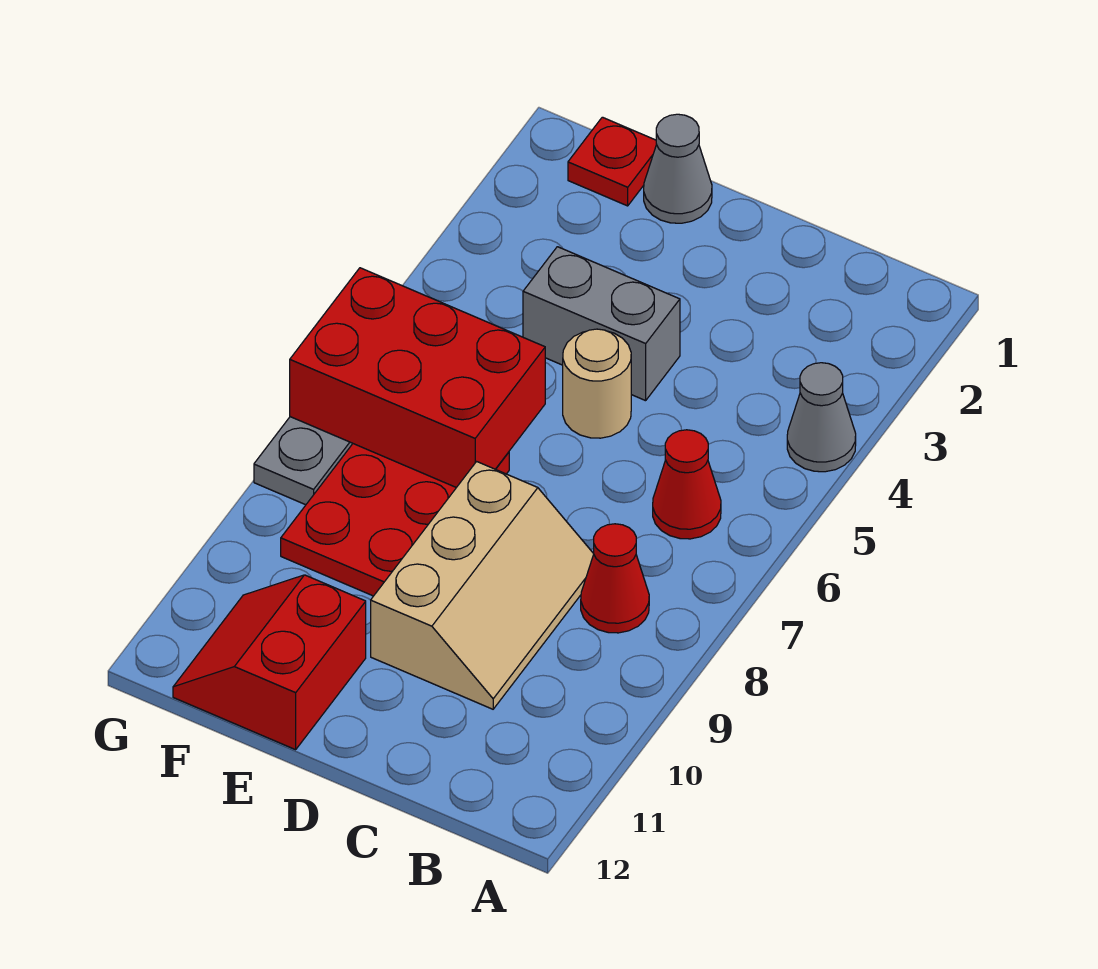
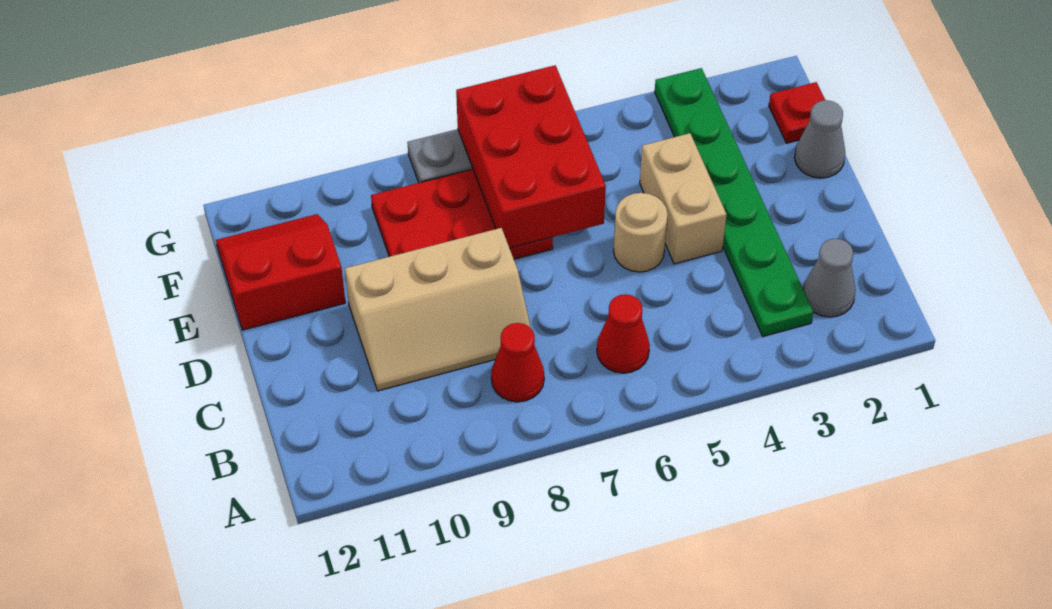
grey cone A4 level 1 -> grey cone B2 level 1
none -> green plate B3:G3 level 1
grey brick D4:E4 level 1 -> tan brick D4:E4 level 1

